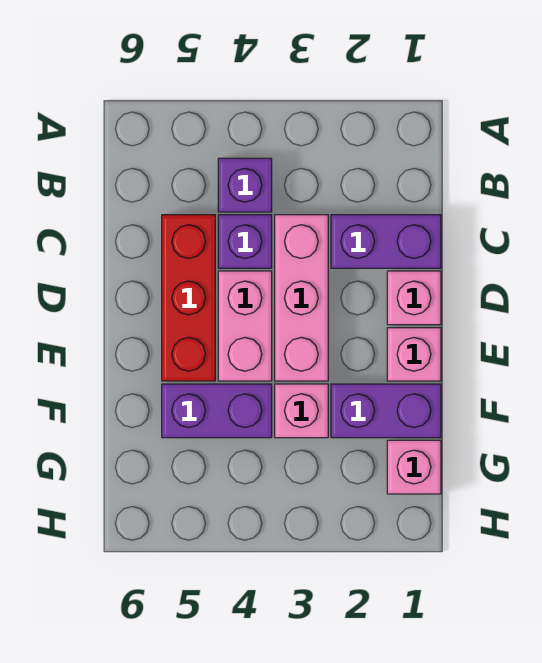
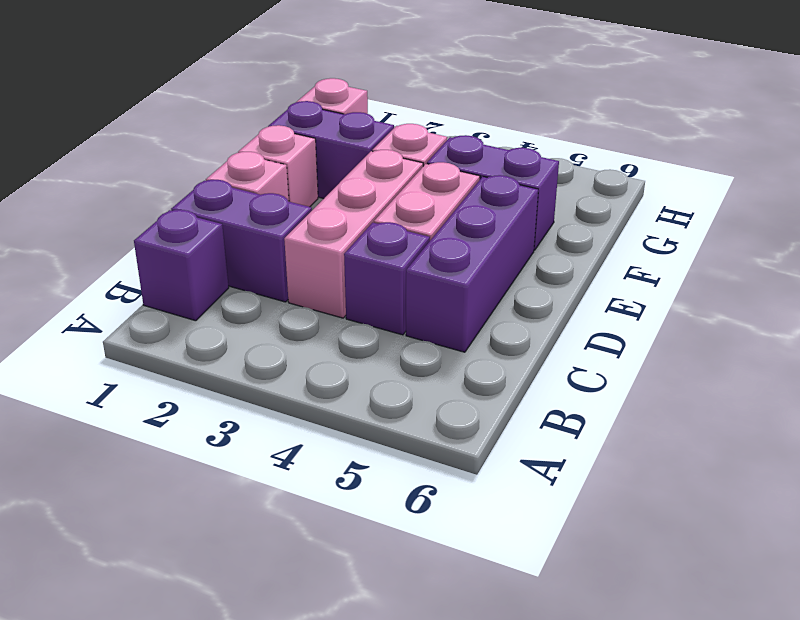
purple brick B4 level 1 -> purple brick B1 level 1
red brick C5:E5 level 1 -> purple brick C5:E5 level 1

